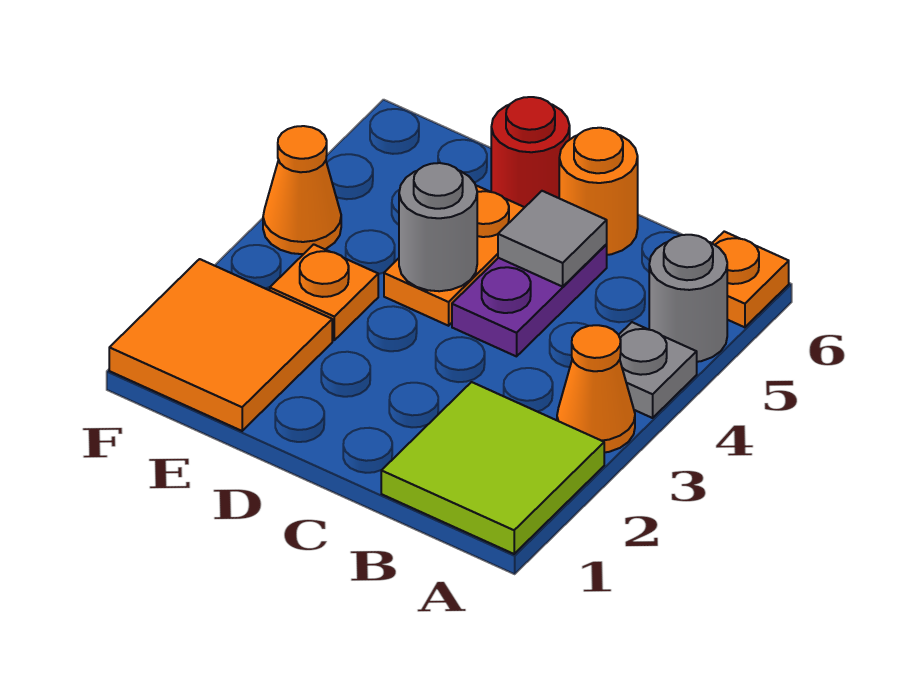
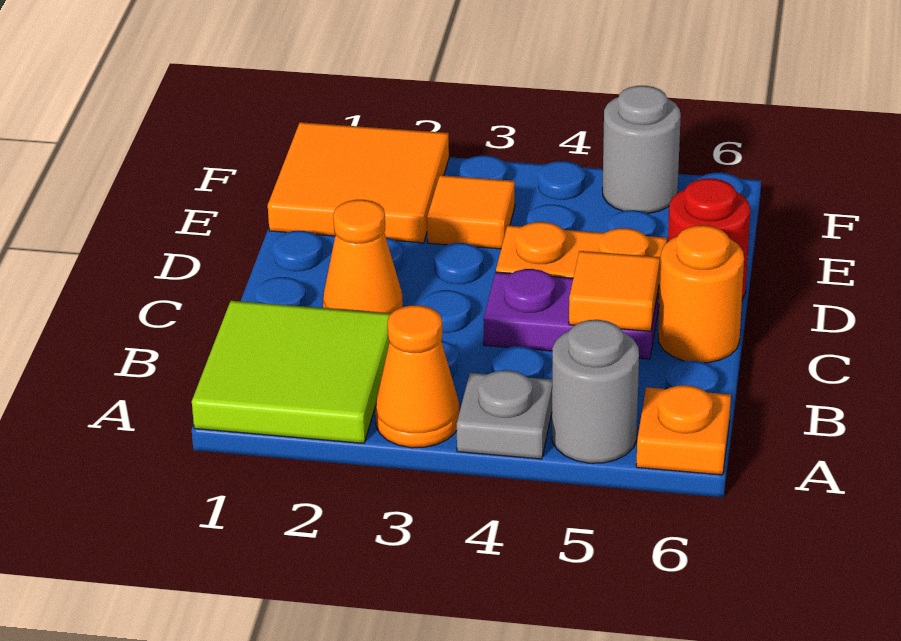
grey tile C5 level 2 -> orange tile C5 level 2
grey round brick D4 level 2 -> grey round brick F5 level 1
orange plate E3 level 1 -> orange tile E3 level 1
orange cone F4 level 1 -> orange cone C2 level 1

